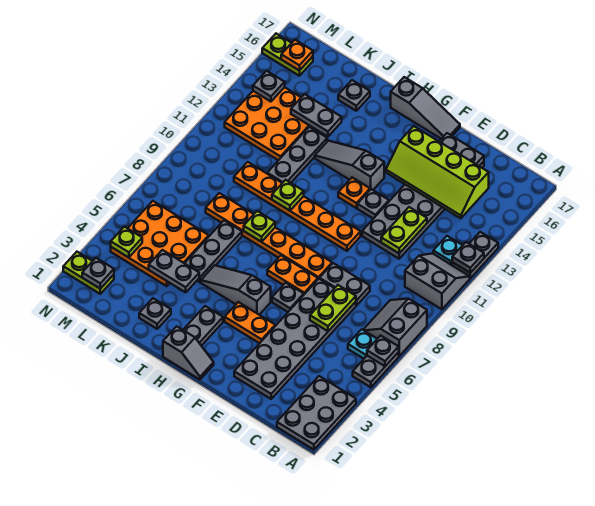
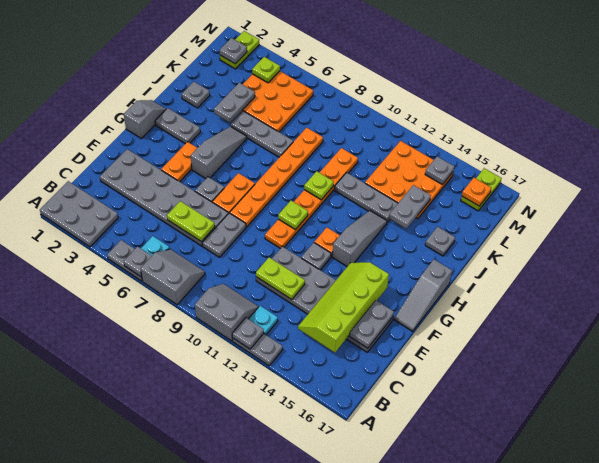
grey slope A10:B11 level 1 top 10 -> grey slope A10:B11 level 1 top A
grey slope G1:H1 level 1 top H -> grey slope G1:H1 level 1 top G
lime plate I8 level 2 -> lime plate G10 level 2

